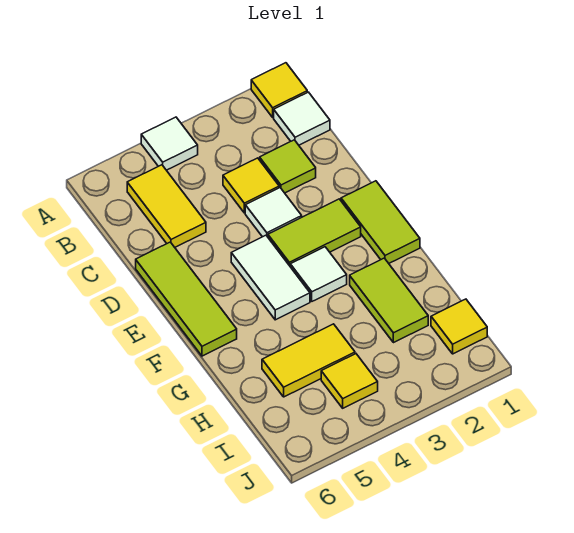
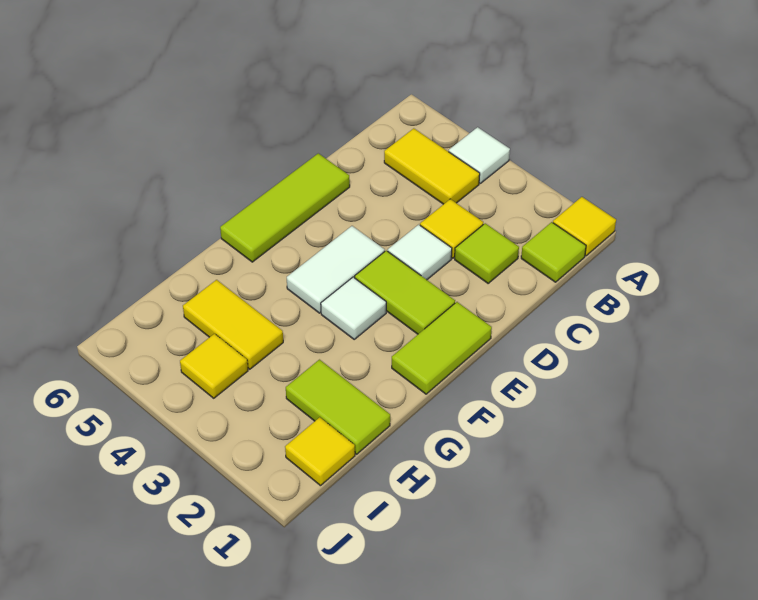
white tile B1 level 1 -> lime tile B1 level 1
yellow tile B5:C5 level 1 -> yellow tile B4:B5 level 1
lime tile G2:H2 level 1 -> lime tile H1:H2 level 1

